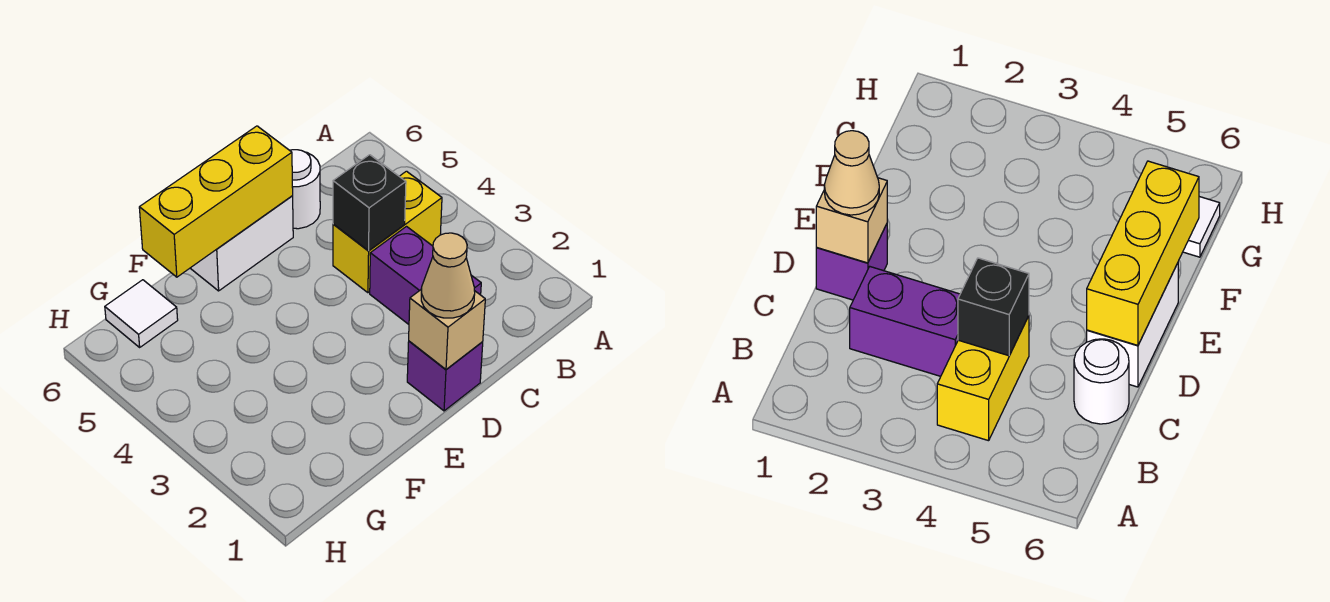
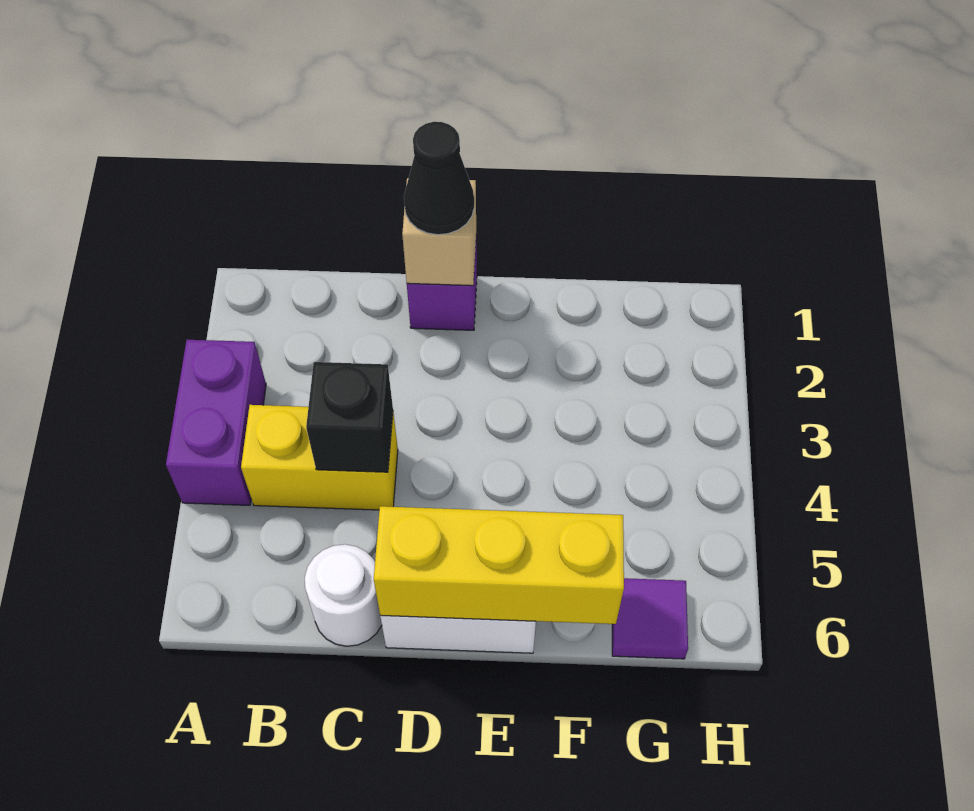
purple brick C2:C3 level 1 -> purple brick A3:A4 level 1
tan cone D1 level 3 -> black cone D1 level 3
white tile G6 level 1 -> purple tile G6 level 1

